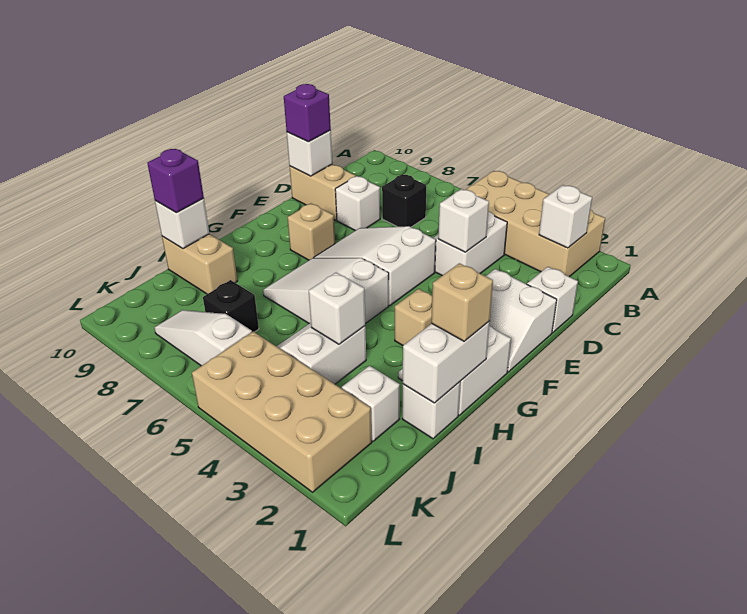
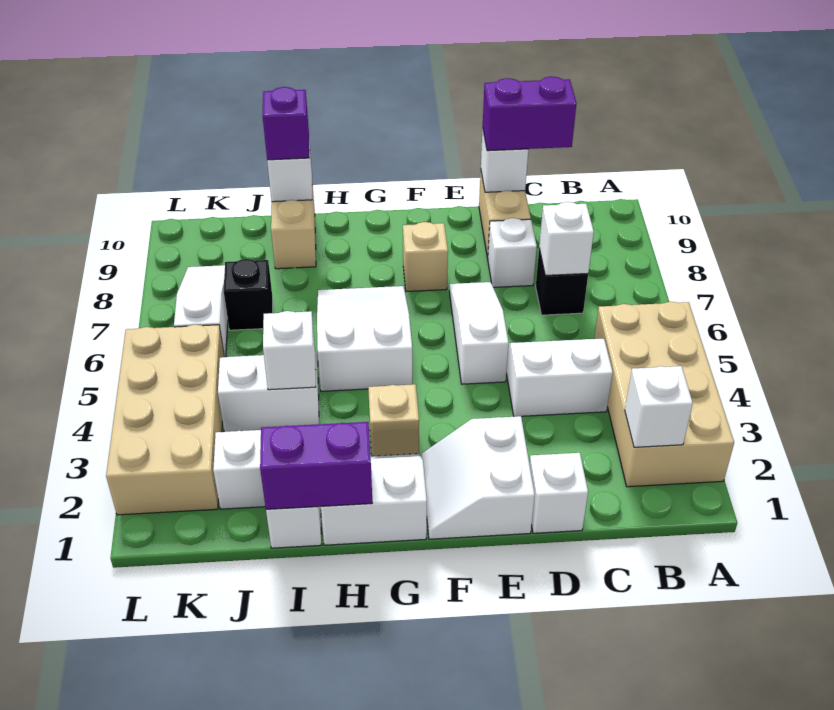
white brick D4 level 2 -> white brick C7 level 2
purple brick D10 level 3 -> purple brick C10:D10 level 3
white slope E5:F7 level 1 top 5 -> white slope E5:E7 level 1 top 5
white brick H1:I1 level 2 -> purple brick H1:I1 level 2
tan brick H1 level 3 -> none

